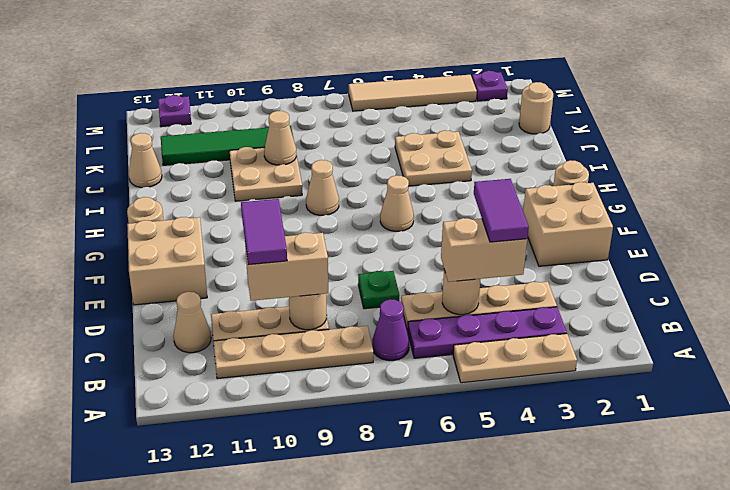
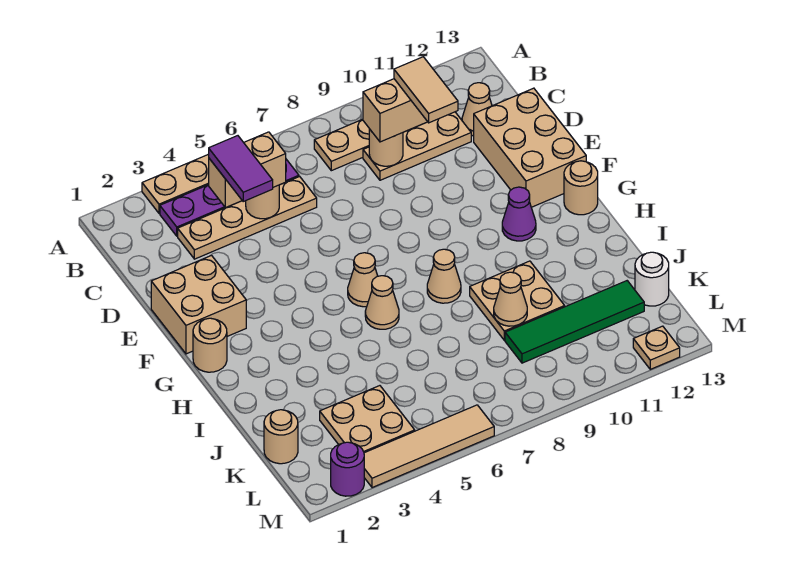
purple cone B7 level 1 -> purple cone G11 level 1
purple tile C10:D10 level 4 -> tan tile C10:D10 level 4
green plate D7 level 1 -> none
tan brick E12:F13 level 1 -> tan brick D12:F13 level 1
tan plate I4:J5 level 1 -> tan plate K3:L4 level 1
tan cone J13 level 1 -> tan cone H6 level 1
none -> white round brick K13 level 1
purple plate M2 level 1 -> purple round brick M2 level 1
purple plate M12 level 1 -> tan plate M12 level 1

